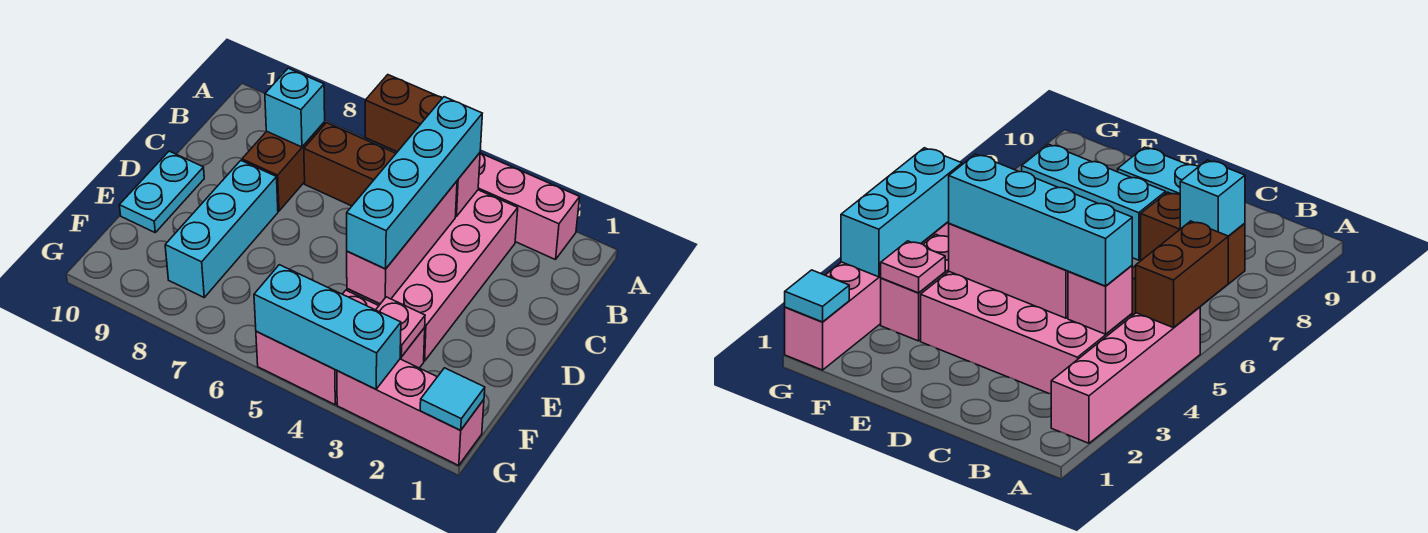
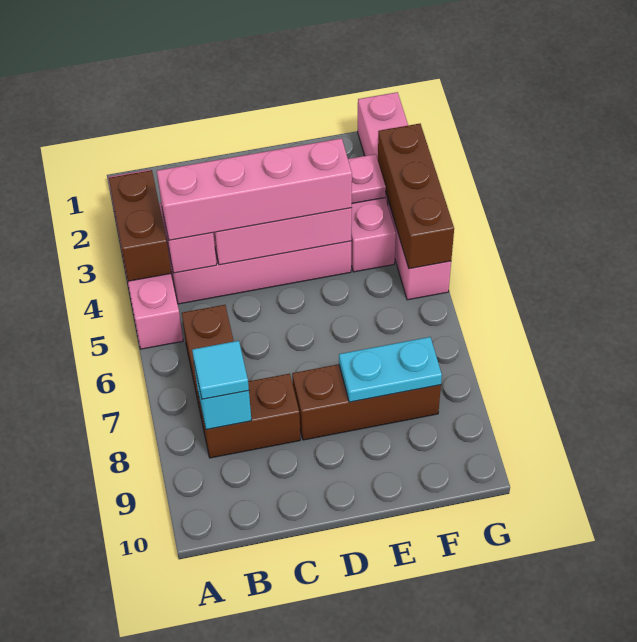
brown brick A5:A6 level 2 -> brown brick A3:A4 level 2
cyan brick B4:E4 level 3 -> pink brick B4:E4 level 3
cyan brick D8:F8 level 1 -> brown brick D8:F8 level 1
cyan plate D10:E10 level 1 -> cyan plate E8:F8 level 2
cyan tile G1 level 2 -> cyan tile B8 level 3
cyan brick G3:G5 level 2 -> brown brick G3:G5 level 2

